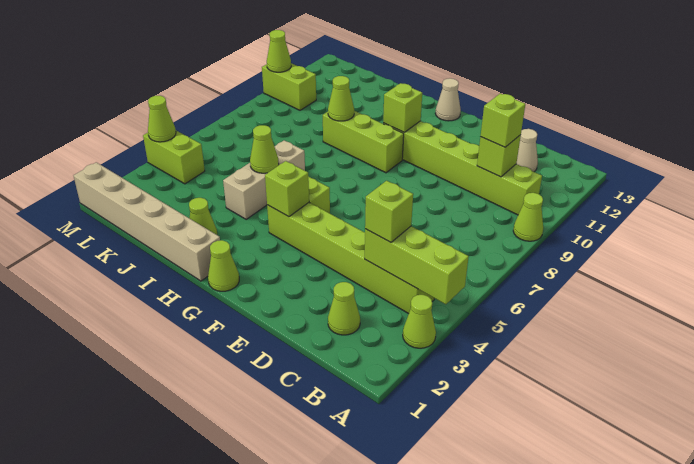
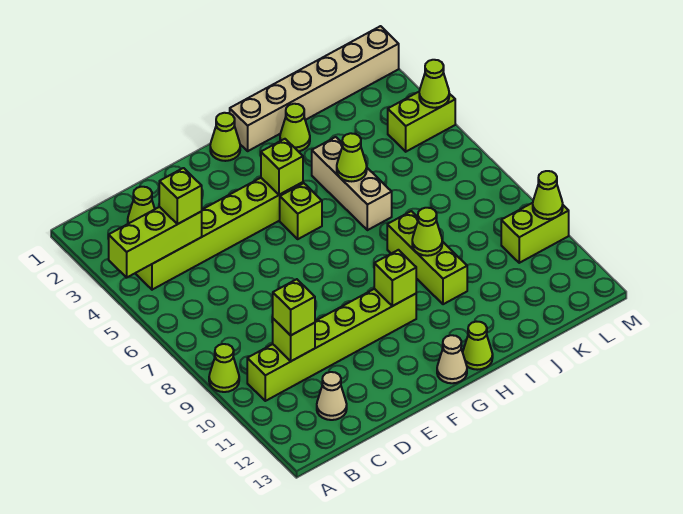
lime cone A3 level 1 -> lime cone H13 level 1
lime brick G9:I9 level 1 -> lime brick I8:I10 level 1

